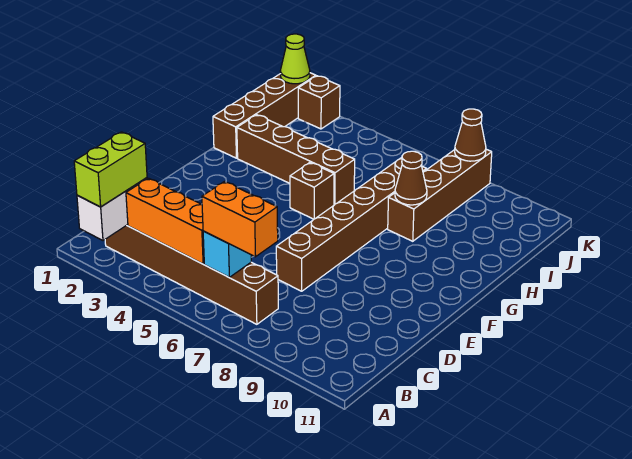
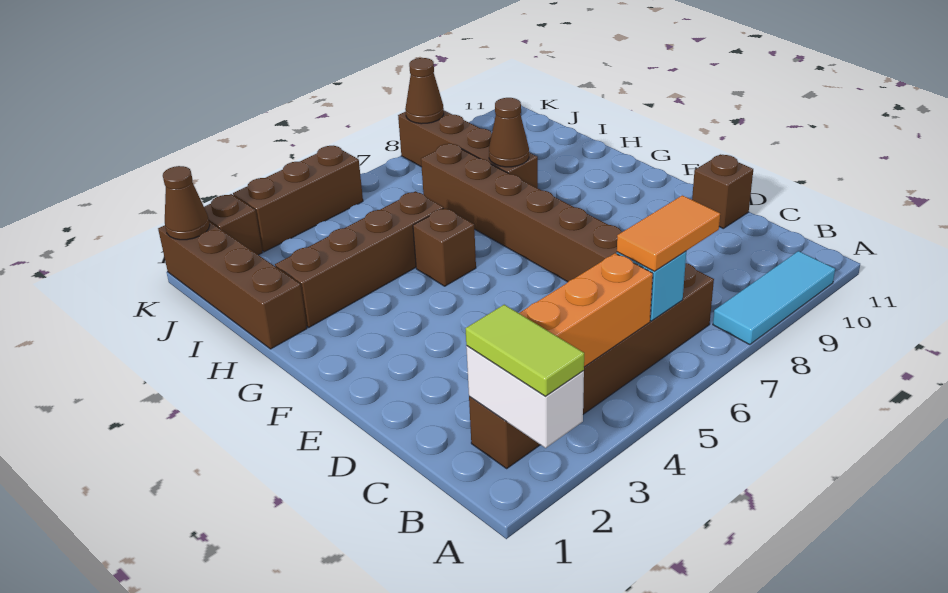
lime brick A2:B2 level 3 -> lime tile A2:B2 level 3
none -> cyan tile A8:A10 level 1
orange brick B6:B7 level 3 -> orange tile B6:B7 level 3
none -> brown brick D11 level 1
lime cone K1 level 2 -> brown cone K1 level 2
none -> brown brick K3:K5 level 1

